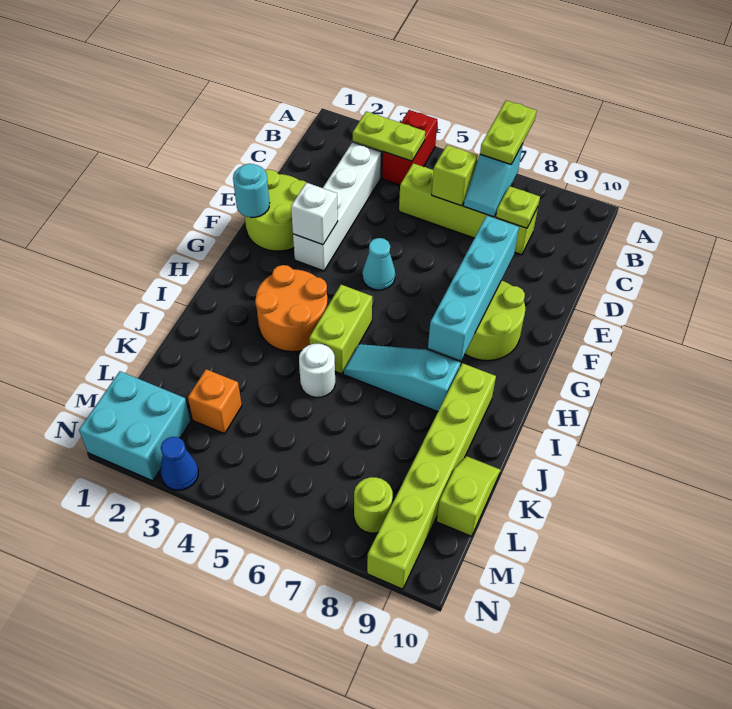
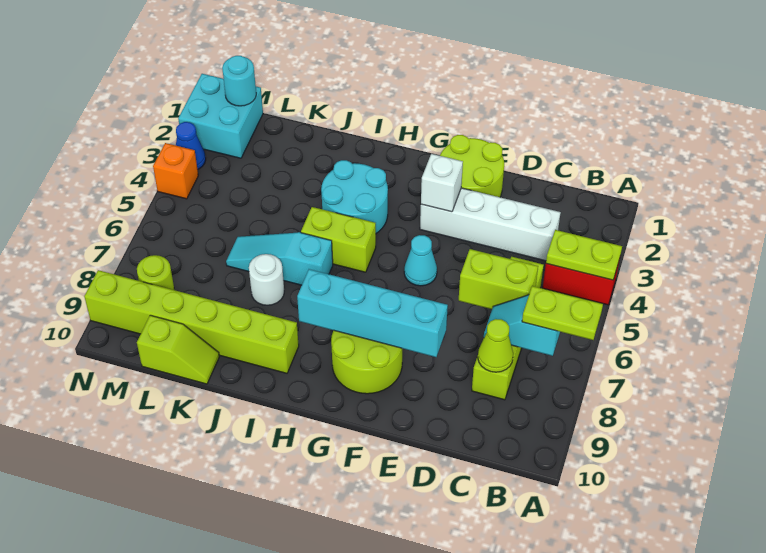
lime plate B3:B4 level 2 -> lime plate A4:B4 level 2
lime brick C6 level 2 -> lime brick C6:D6 level 2
lime plate C8 level 2 -> lime cone C8 level 2
cyan round brick F1 level 2 -> cyan round brick M1 level 2
orange round brick H3:I4 level 1 -> cyan round brick H3:I4 level 1
cyan slope I6:I8 level 1 top 8 -> cyan slope I6:K6 level 1 top I
white round brick J5 level 1 -> white round brick J7 level 1
orange brick L3 level 1 -> orange brick N4 level 1

